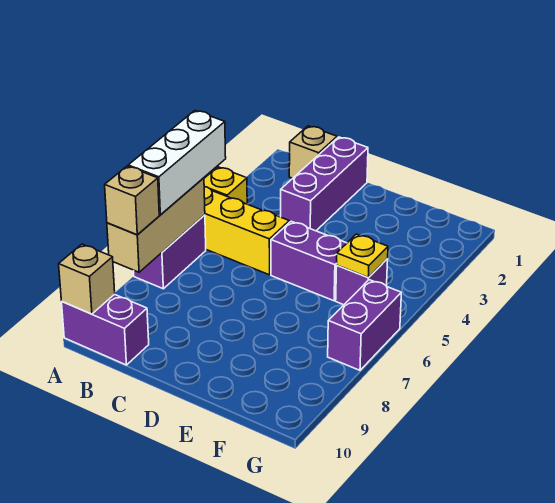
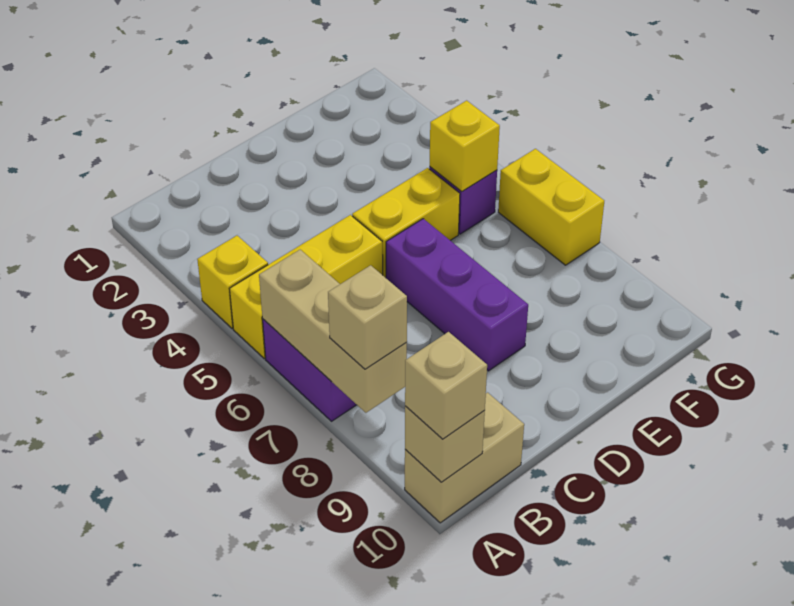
white brick A5:A7 level 3 -> none
purple brick A10:B10 level 1 -> tan brick A10:B10 level 1
tan brick B1 level 1 -> tan brick A10 level 3
purple brick C1:C3 level 1 -> purple brick D6:D8 level 1
purple brick D5:E5 level 1 -> yellow brick D5:E5 level 1
yellow plate F5 level 2 -> yellow brick F5 level 2
purple brick G6:G7 level 1 -> yellow brick G6:G7 level 1

